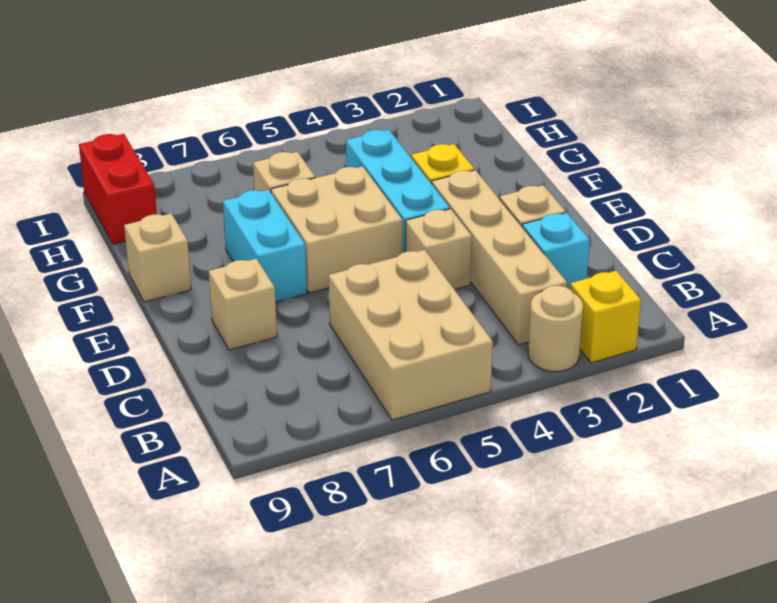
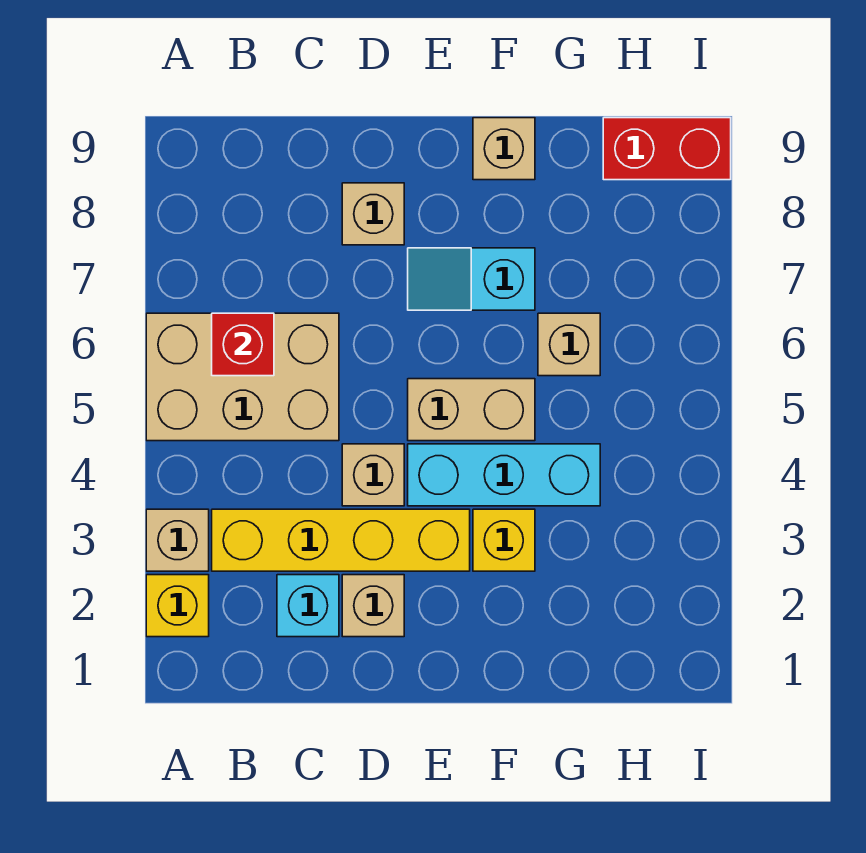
tan round brick A3 level 1 -> tan brick A3 level 1
tan brick B3:E3 level 1 -> yellow brick B3:E3 level 1
none -> red brick B6 level 2
tan brick E5:F6 level 1 -> tan brick E5:F5 level 1
cyan brick E7:F7 level 1 -> cyan slope E7:F7 level 1 top F

